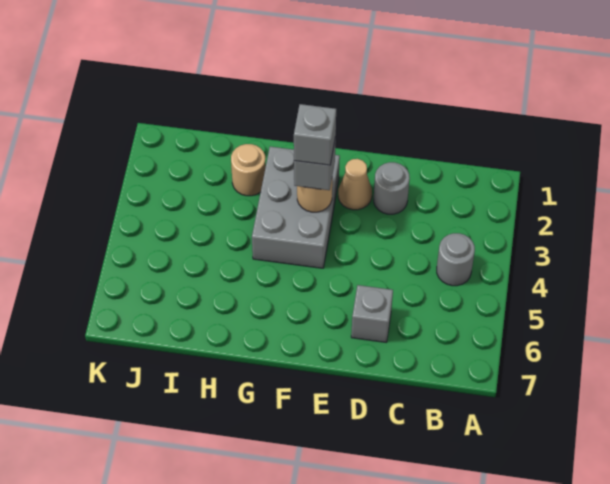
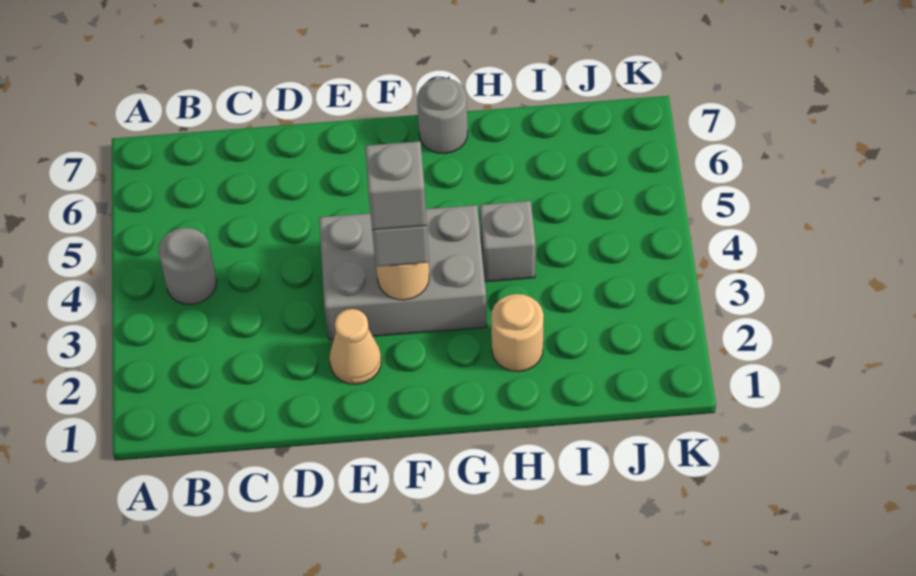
grey round brick D2 level 1 -> grey round brick G7 level 1
grey brick D6 level 1 -> grey brick H4 level 1
grey brick F2:G4 level 1 -> grey brick E3:G4 level 1

